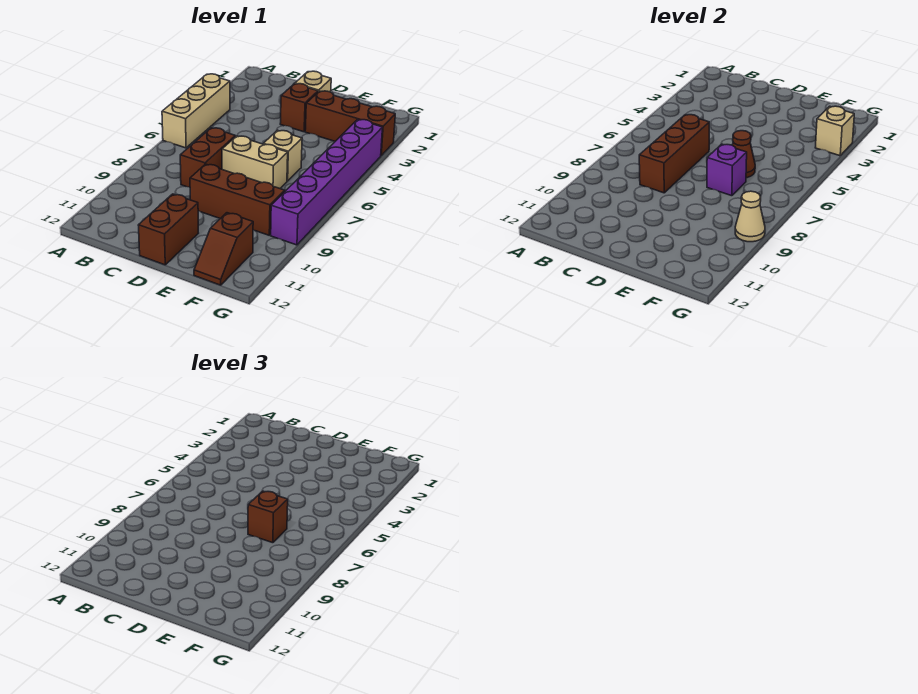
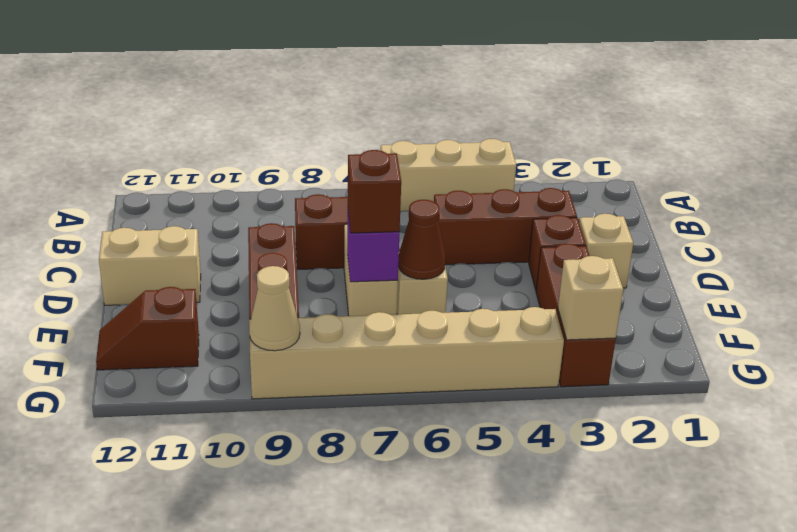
brown brick C6:C8 level 2 -> brown brick C3:C5 level 1
brown brick D11:D12 level 1 -> tan brick D11:D12 level 1
purple brick G4:G9 level 1 -> tan brick G4:G9 level 1

